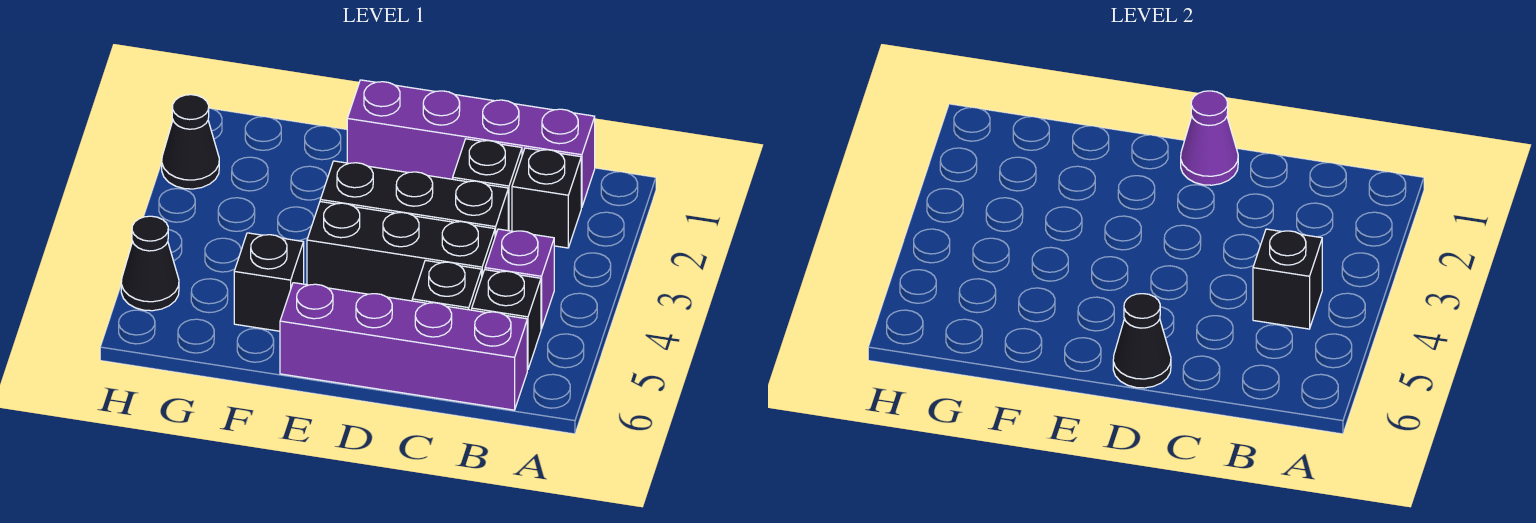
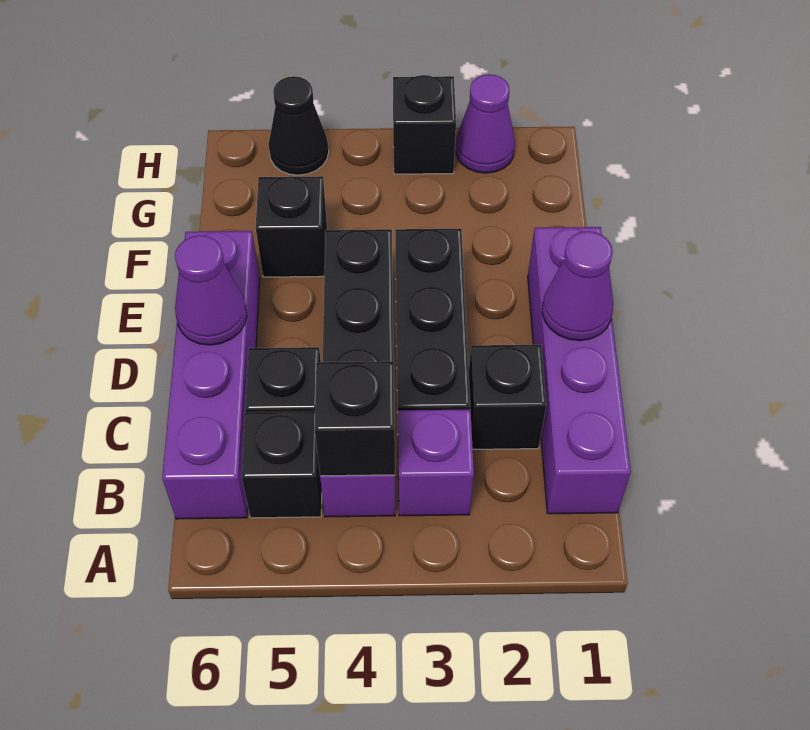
black brick B2 level 1 -> black brick H3 level 1
none -> purple brick B3 level 1
black cone D6 level 2 -> purple cone D6 level 2
black cone H2 level 1 -> purple cone H2 level 1

